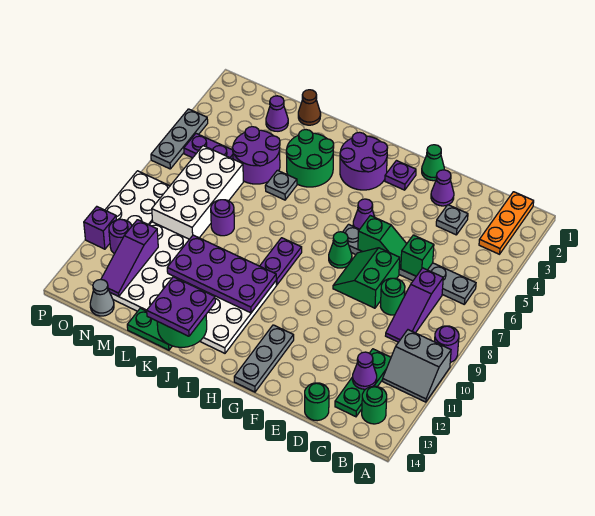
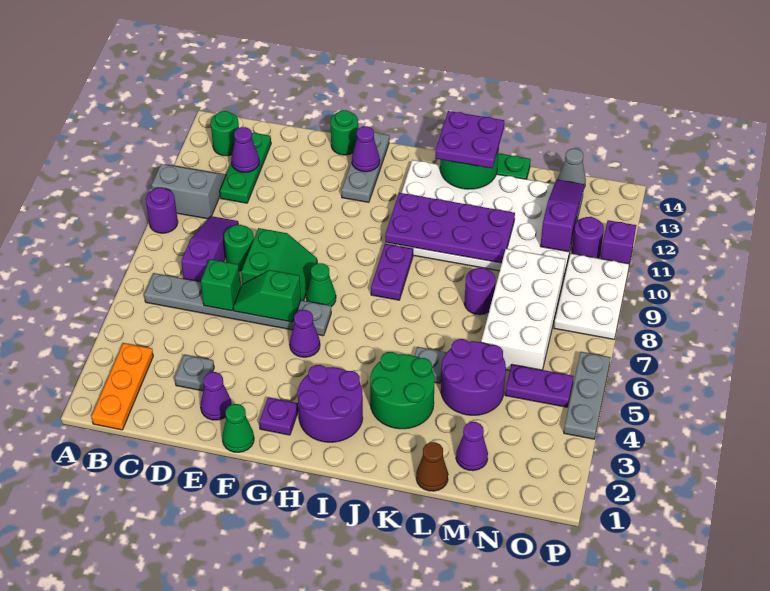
green round brick D14 level 1 -> green round brick F14 level 1
none -> purple cone G13 level 2

